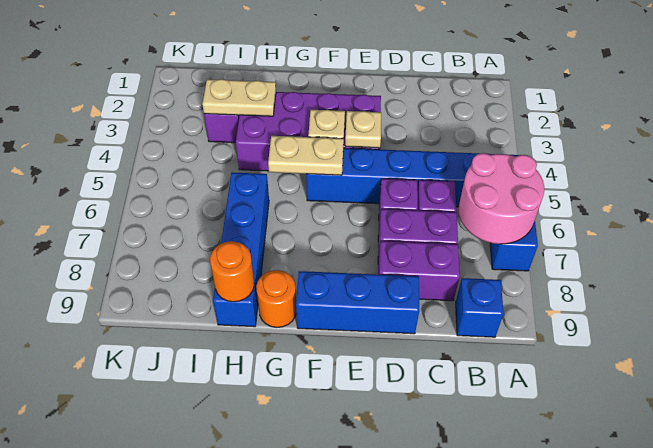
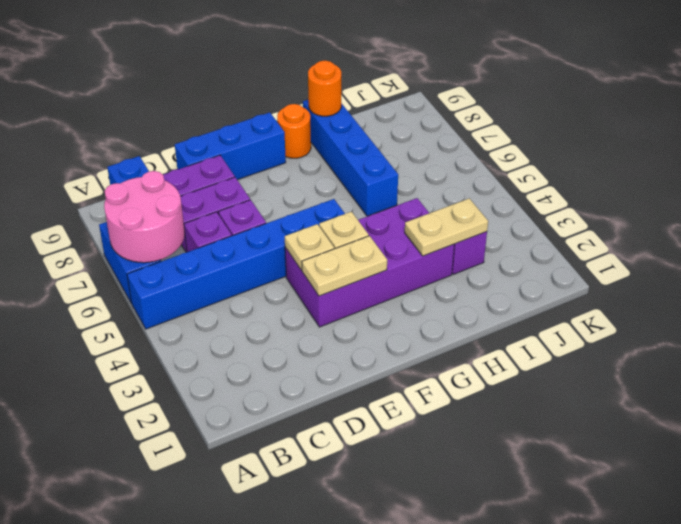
tan plate F5:G5 level 2 -> tan plate E3:F3 level 2

